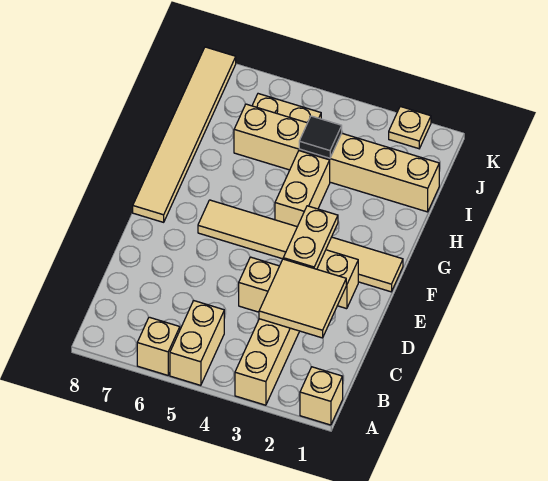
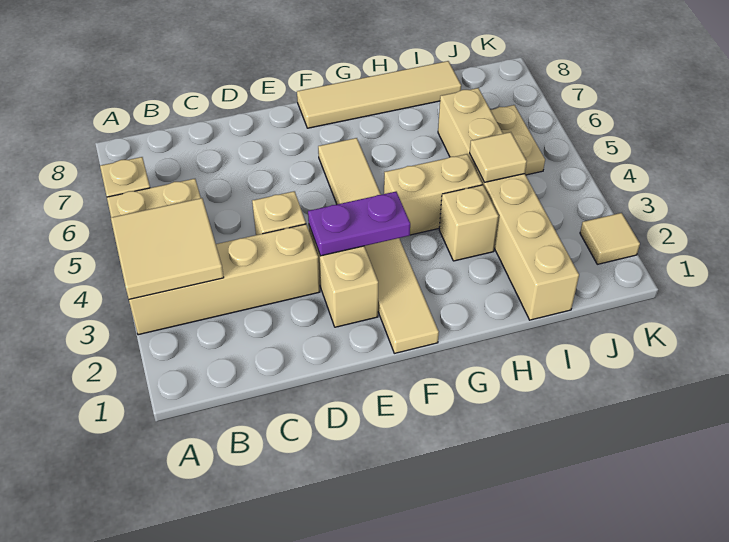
tan brick A1 level 1 -> tan brick H3 level 1
tan tile C2:D3 level 2 -> tan tile A3:B4 level 2
tan plate E3:F3 level 2 -> purple plate E3:F3 level 2
tan tile F8:K8 level 1 -> tan tile F8:I8 level 1
black tile I4 level 2 -> tan tile I4 level 2
tan plate K2 level 1 -> tan tile K2 level 1

